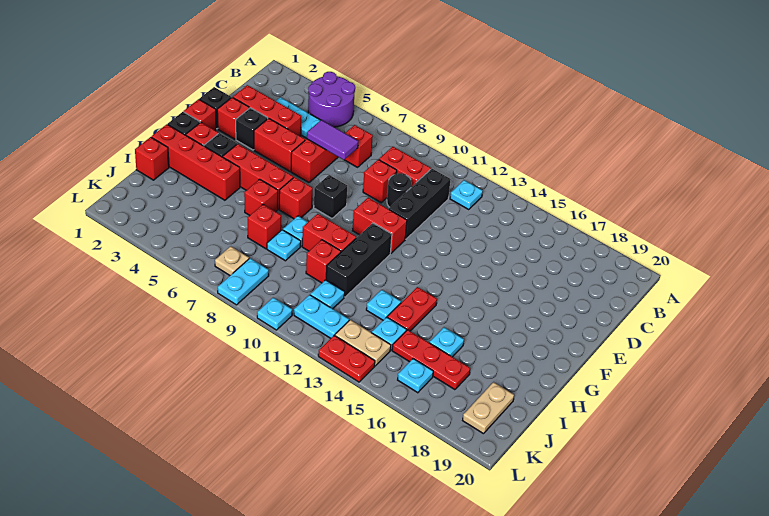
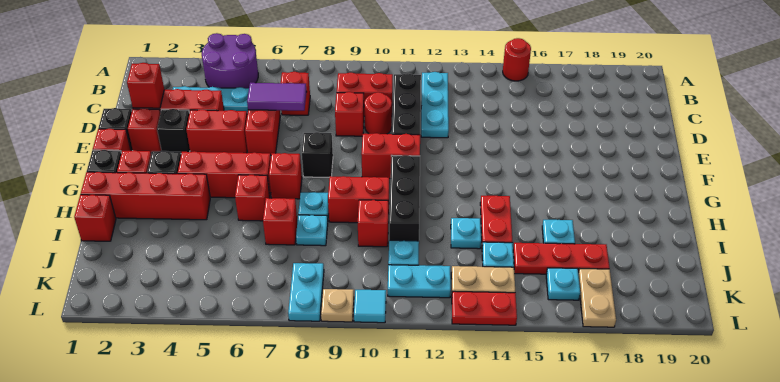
none -> red round brick A15 level 1
cyan plate B12 level 1 -> cyan plate B12:D12 level 1
none -> red brick D2 level 2
black round brick D10 level 1 -> red round brick D10 level 1
tan plate J19:K19 level 1 -> tan plate K17:L17 level 1
tan plate K7 level 1 -> tan plate L9 level 1
cyan plate L10 level 1 -> cyan tile L10 level 1

